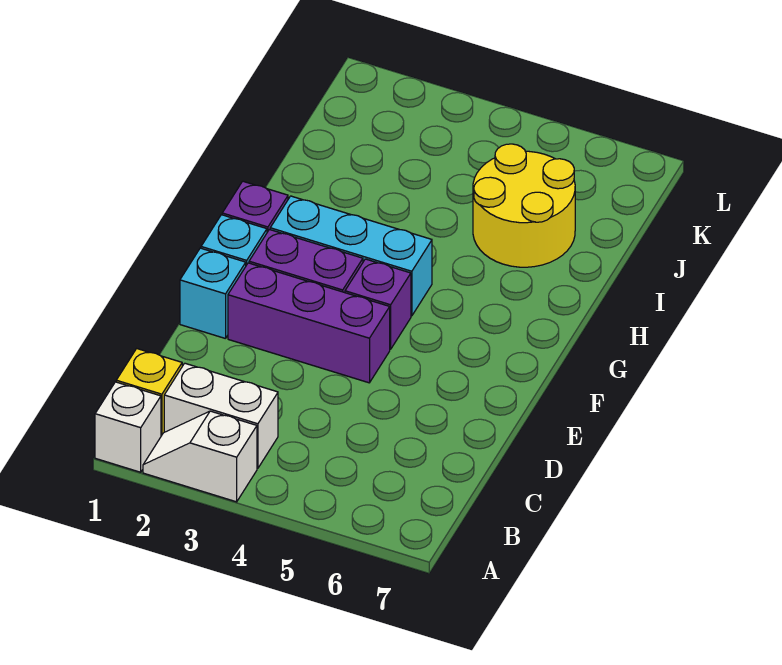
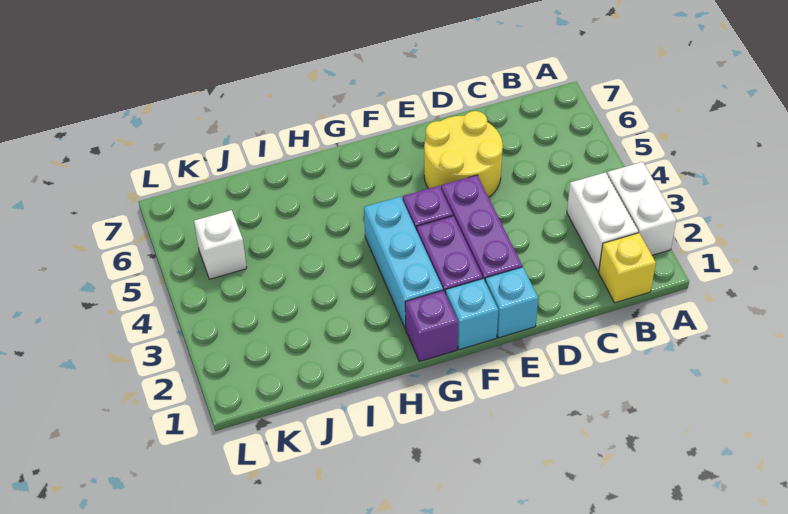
white brick A1 level 1 -> white brick K5 level 1
white slope A2:A3 level 1 top 3 -> white brick A2:A3 level 1
yellow round brick I5:J6 level 1 -> yellow round brick D5:E6 level 1

